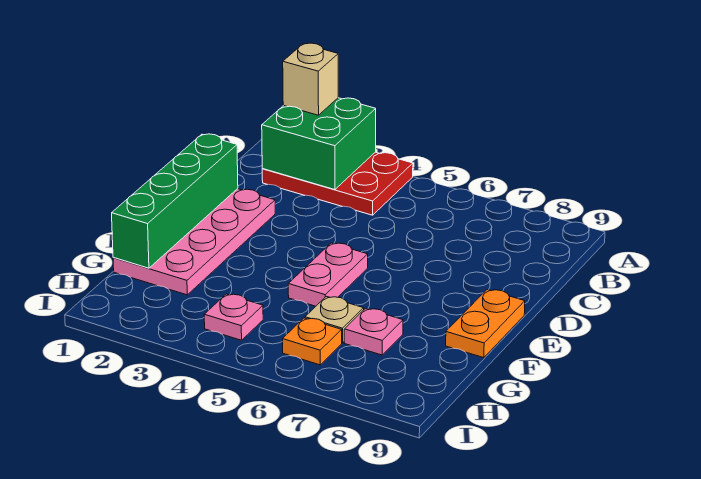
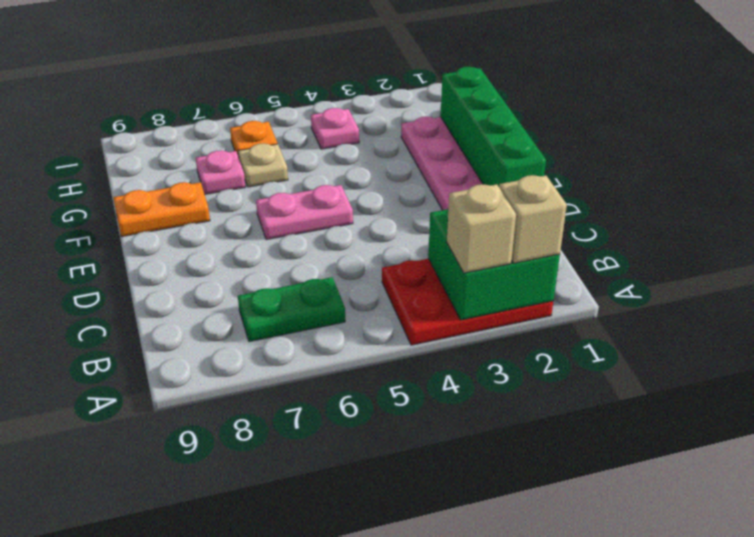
none -> tan brick A3 level 3
none -> green plate B6:B7 level 1
pink plate E5:F5 level 1 -> pink plate E5:E6 level 1
orange plate E9:F9 level 1 -> orange plate F8:F9 level 1

